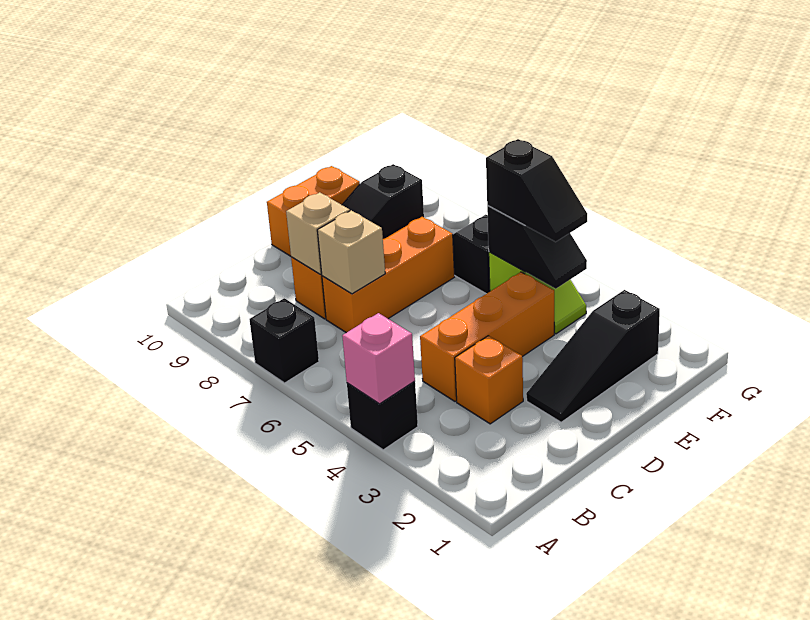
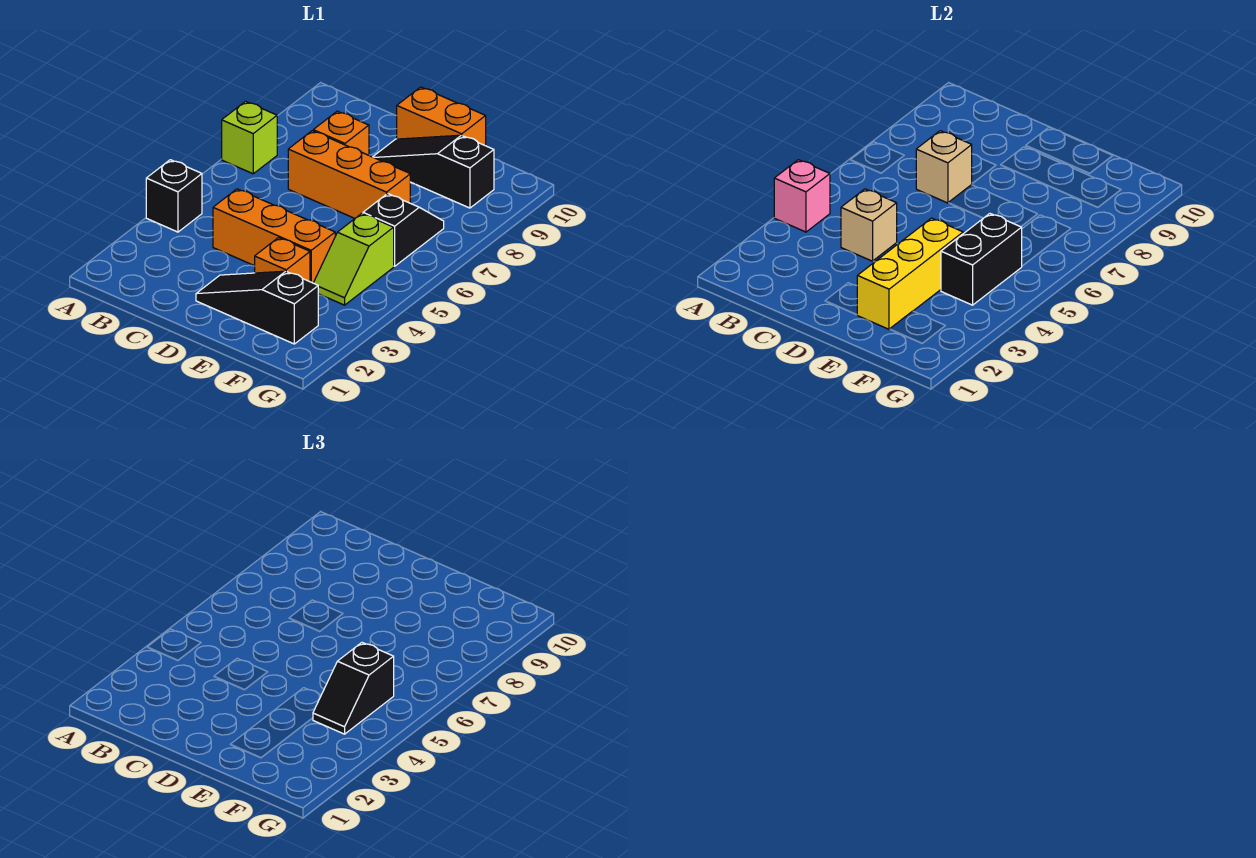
black brick A7 level 1 -> lime brick A7 level 1
orange brick C3 level 1 -> orange brick E3 level 1
tan brick C8 level 2 -> tan brick C4 level 2
none -> yellow brick E2:E4 level 2
black slope F4:F5 level 2 top 5 -> black brick F4:F5 level 2

